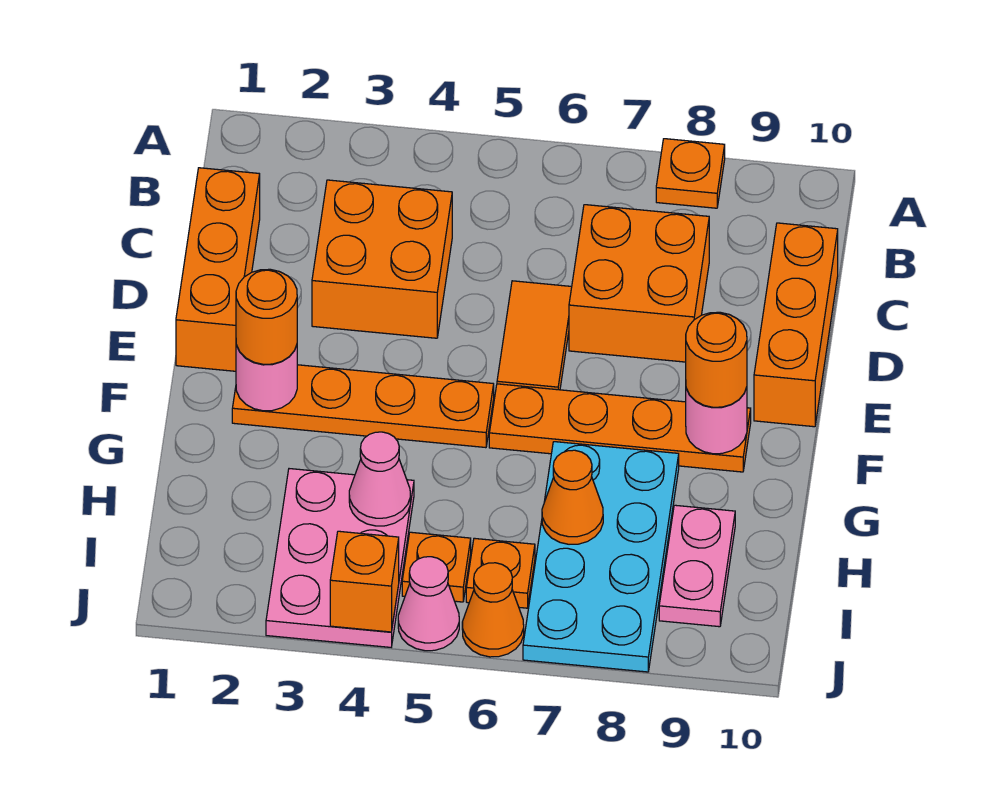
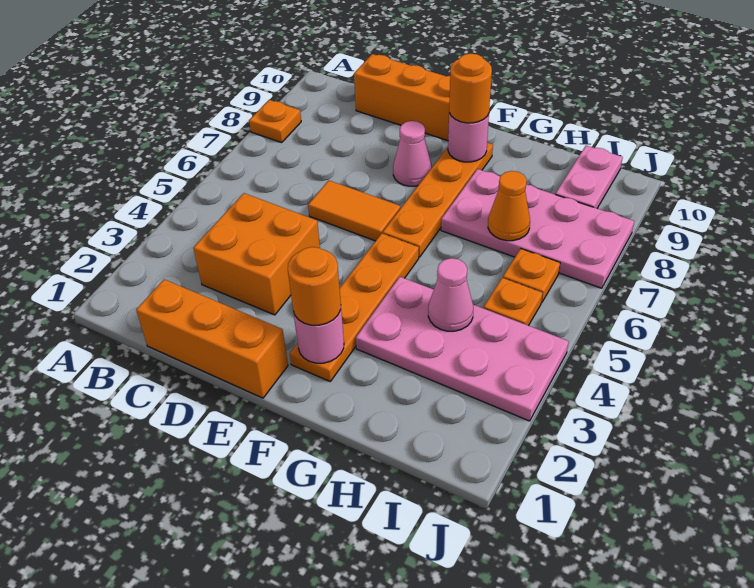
orange brick C7:D8 level 1 -> none
cyan plate G7:J8 level 1 -> pink plate G7:J8 level 1
pink plate H3:J4 level 1 -> pink plate G3:J4 level 1
pink plate H9:I9 level 1 -> pink plate I9:I10 level 1
orange brick J4 level 2 -> none
pink cone J5 level 1 -> pink cone E8 level 1
orange cone J6 level 1 -> none

